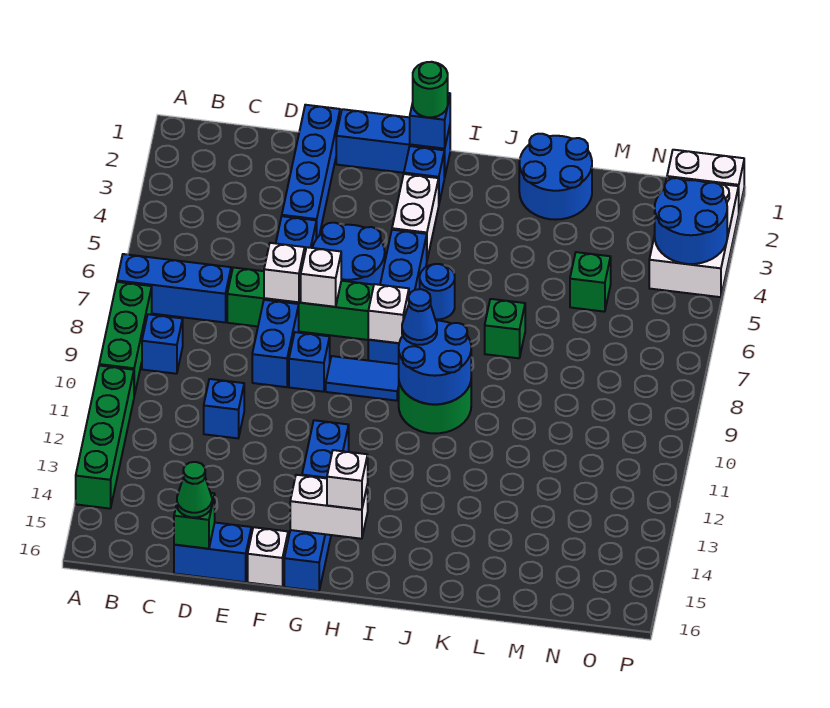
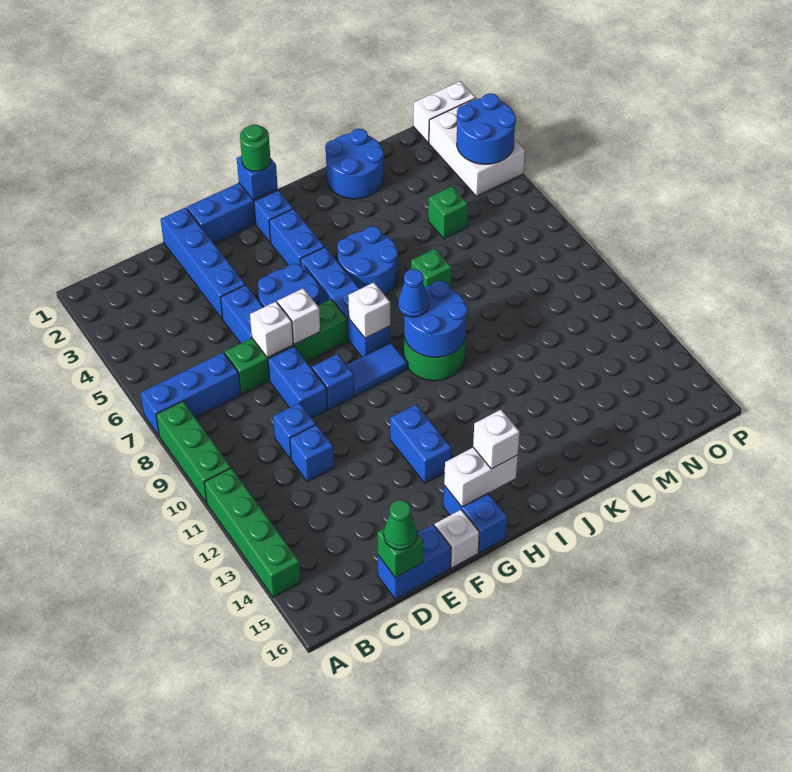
blue brick B9 level 1 -> blue brick D10 level 1
white brick H3:H4 level 1 -> blue brick H3:H4 level 1
blue round brick I6 level 1 -> blue round brick I5:J6 level 1

